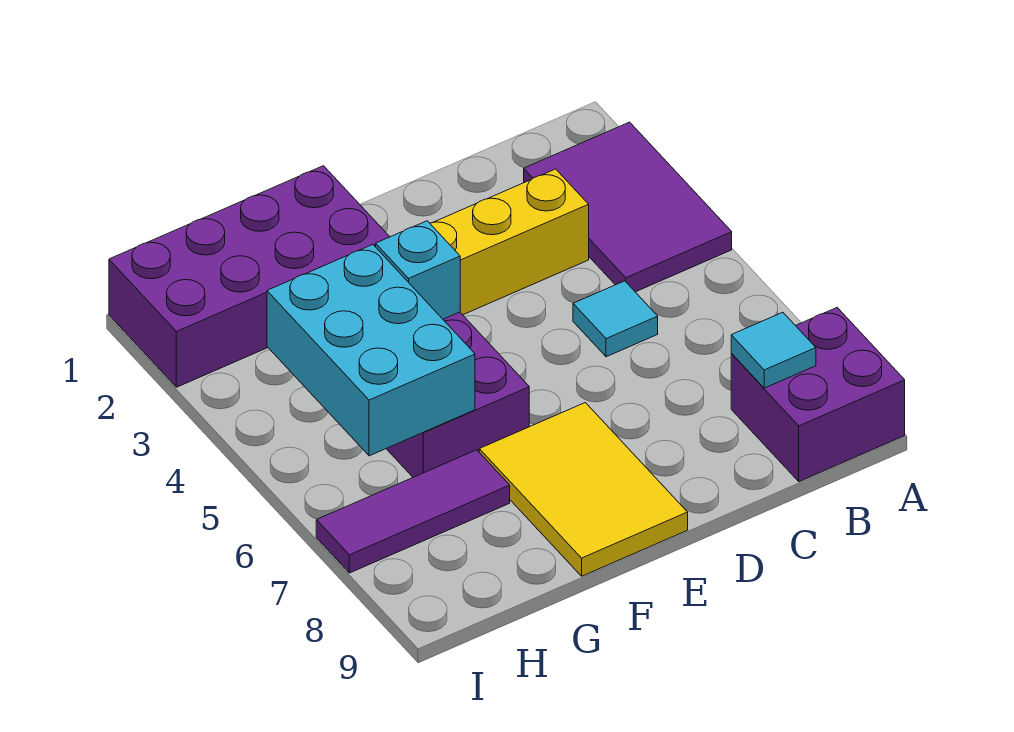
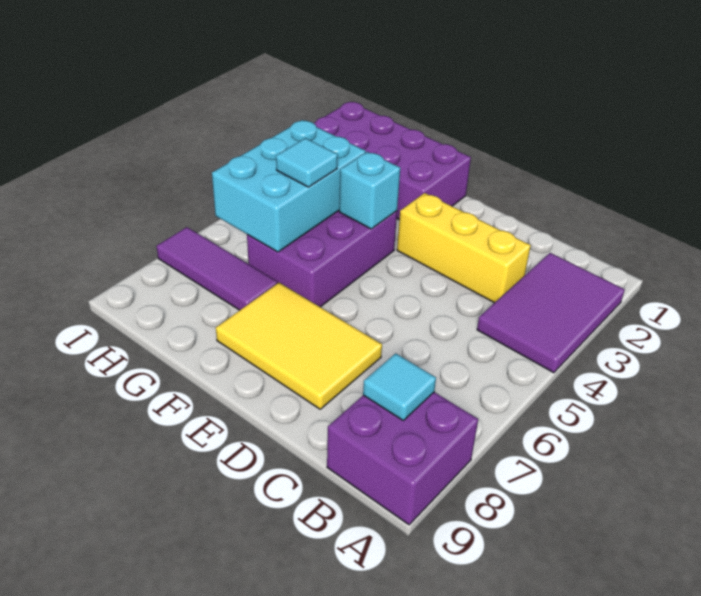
cyan tile C5 level 1 -> cyan tile G5 level 3
yellow tile E7:F9 level 1 -> yellow tile D7:F8 level 1

